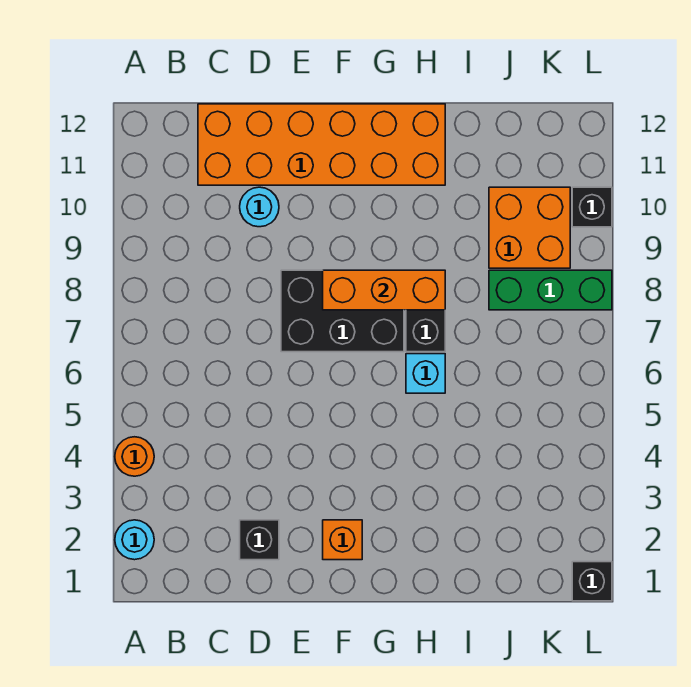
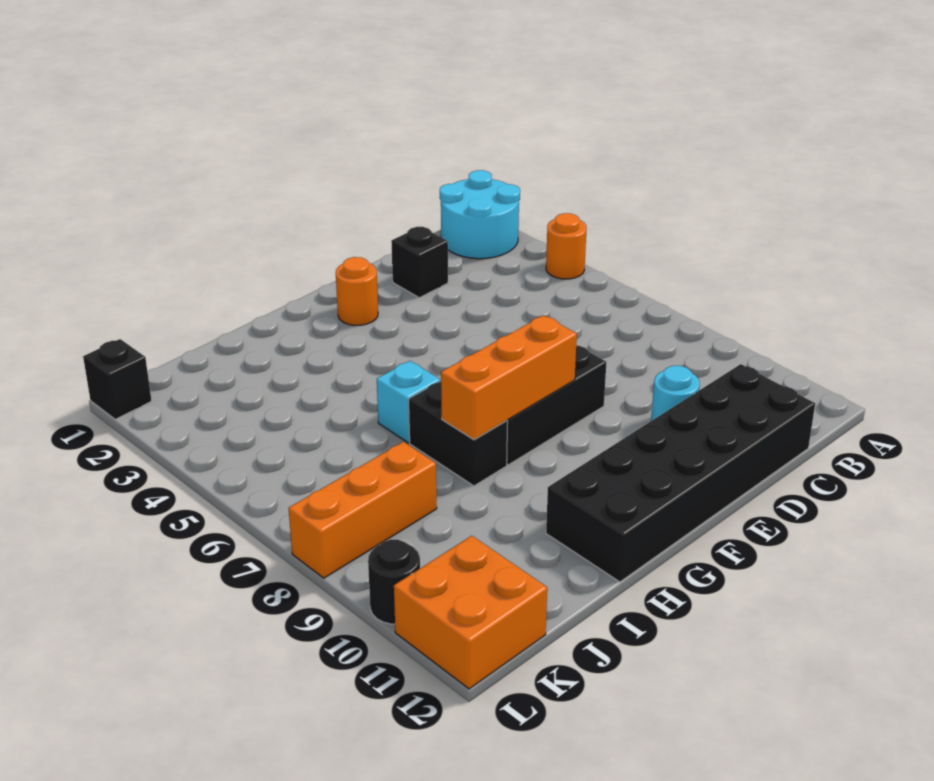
cyan round brick A2 level 1 -> cyan round brick A1:B2 level 1
orange brick C11:H12 level 1 -> black brick C11:H12 level 1
orange brick F2 level 1 -> orange round brick F2 level 1
green brick J8:L8 level 1 -> orange brick J8:L8 level 1
orange brick J9:K10 level 1 -> orange brick K11:L12 level 1
black brick L10 level 1 -> black round brick L10 level 1

